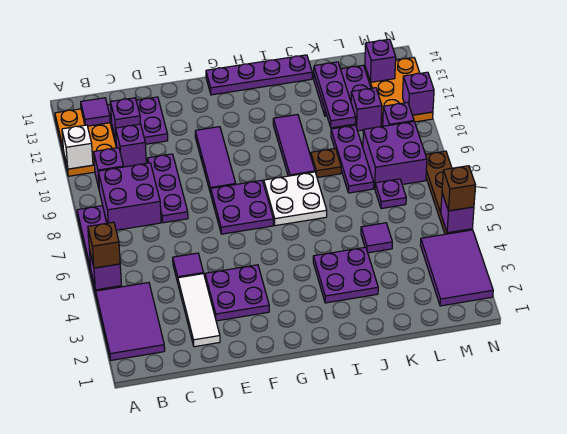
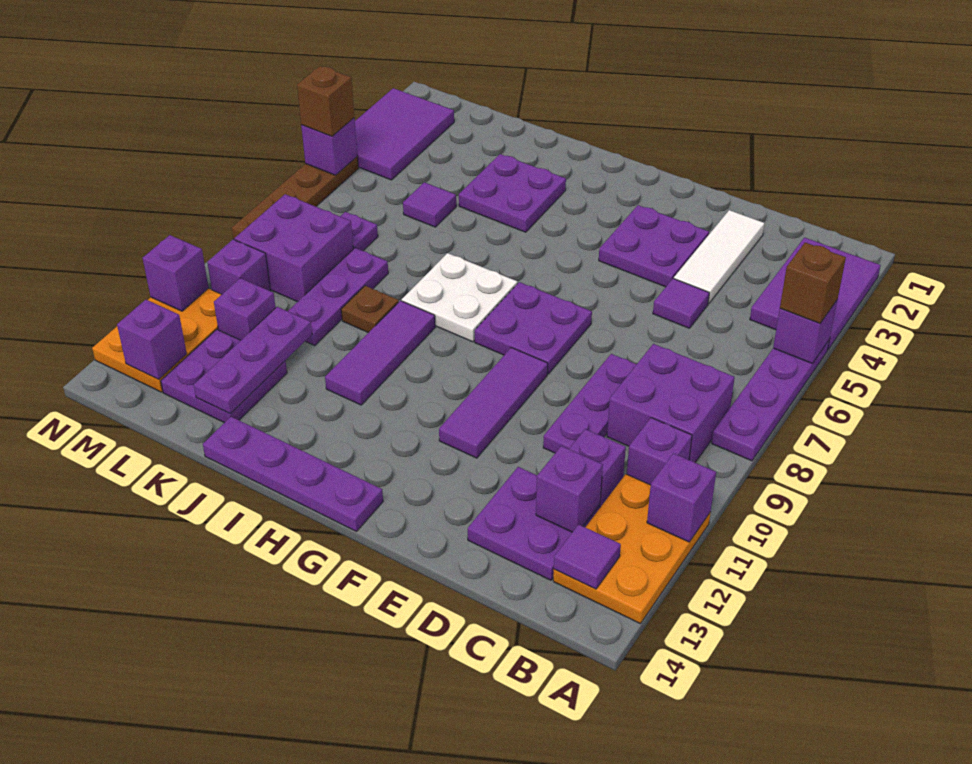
white brick A11 level 2 -> purple brick A11 level 2

